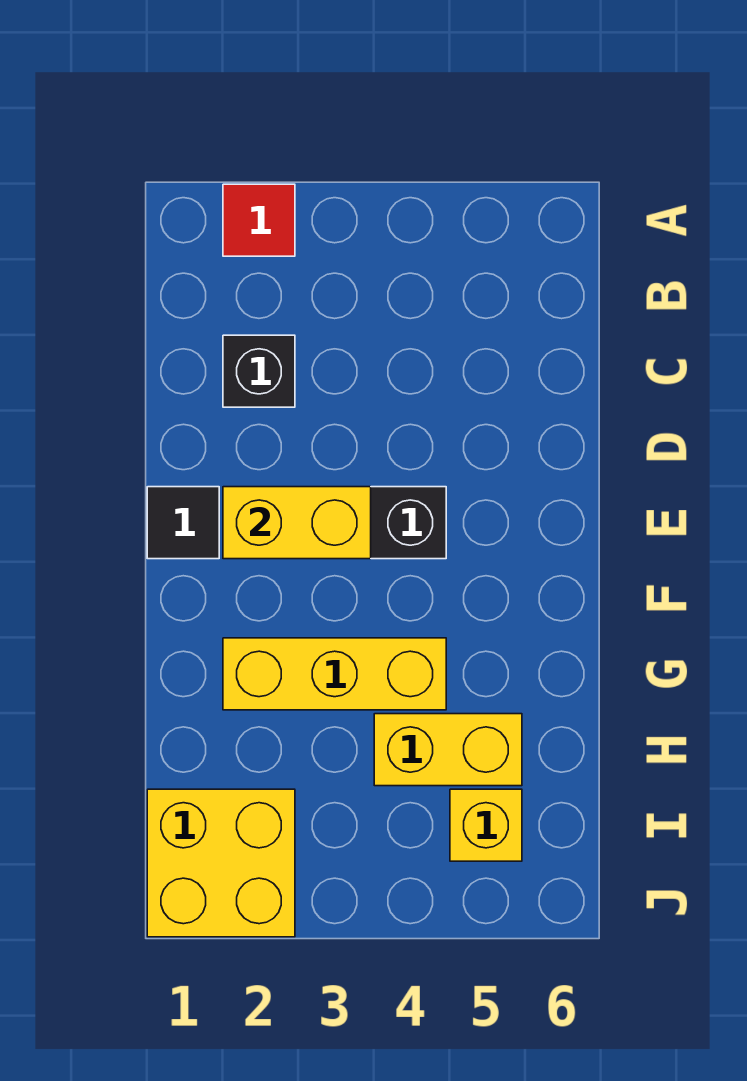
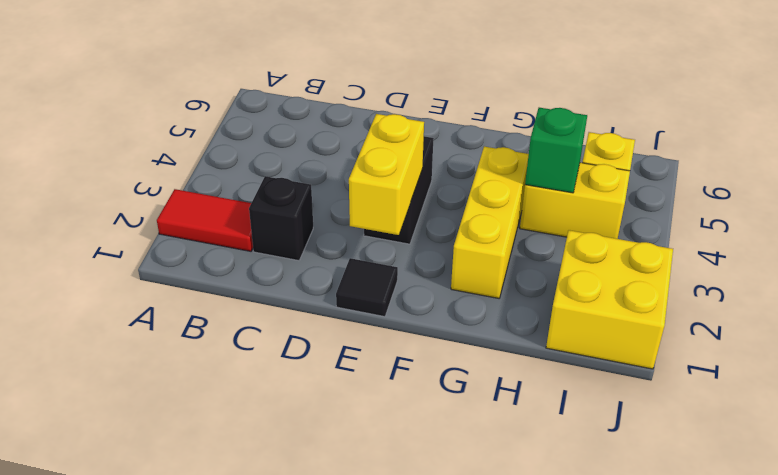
red tile A2 level 1 -> red tile A2:B2 level 1
yellow brick H4:H5 level 1 -> yellow brick H4:I4 level 1
none -> green brick H4 level 2

